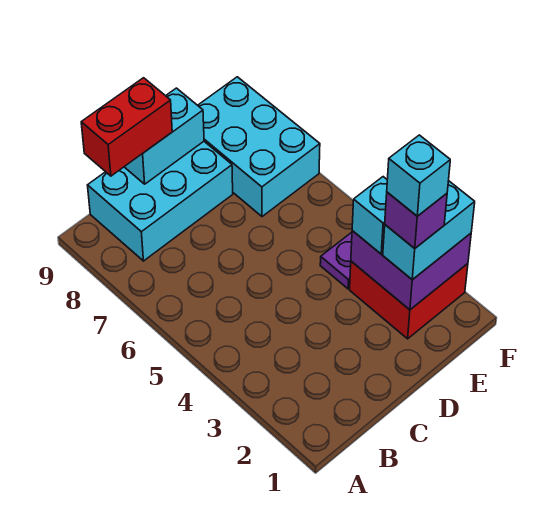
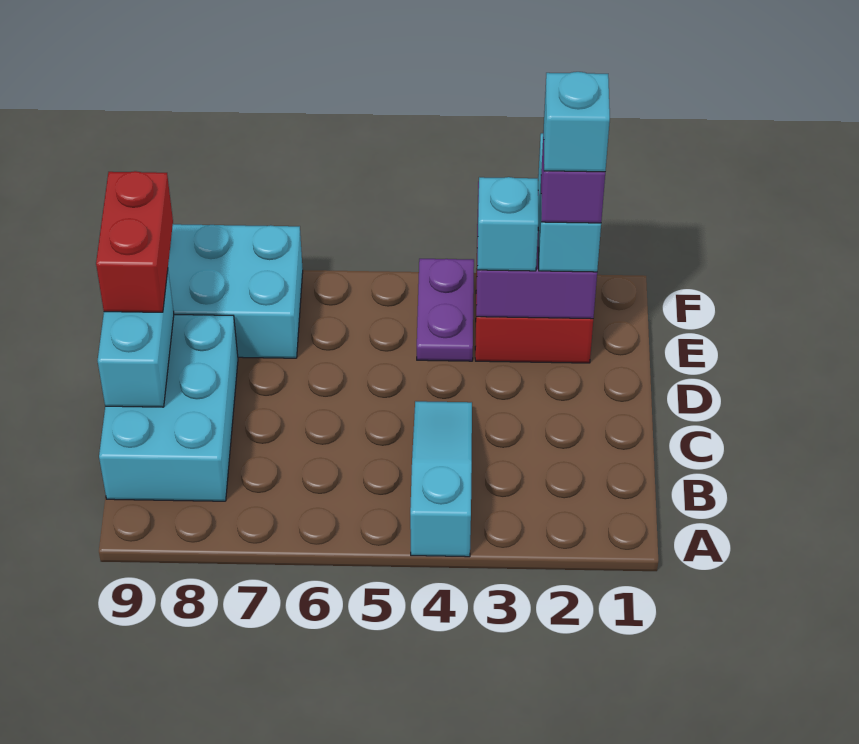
none -> cyan slope A4:C4 level 1 top A
red brick B9:C9 level 3 -> red brick D9:E9 level 3

